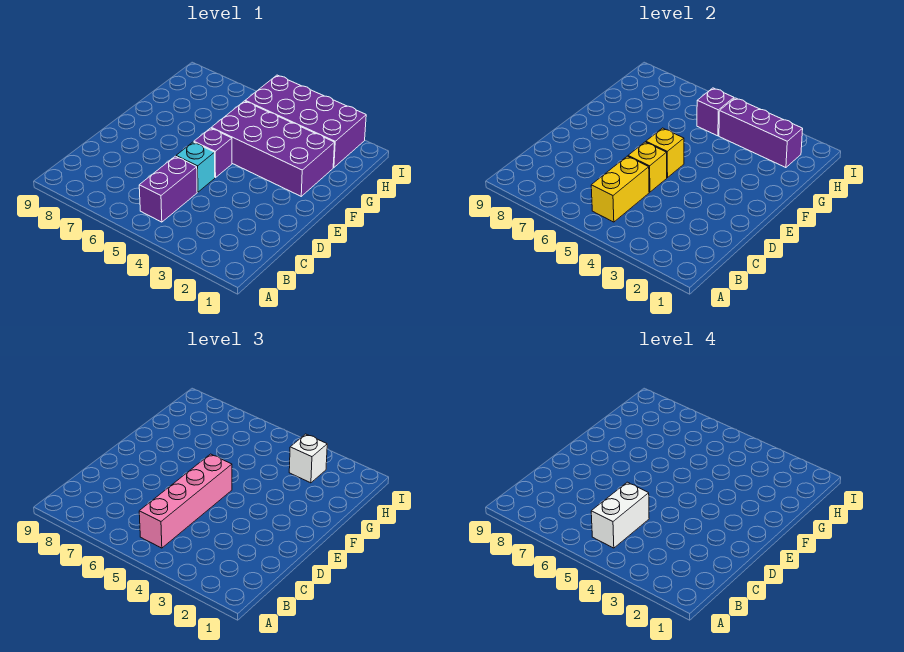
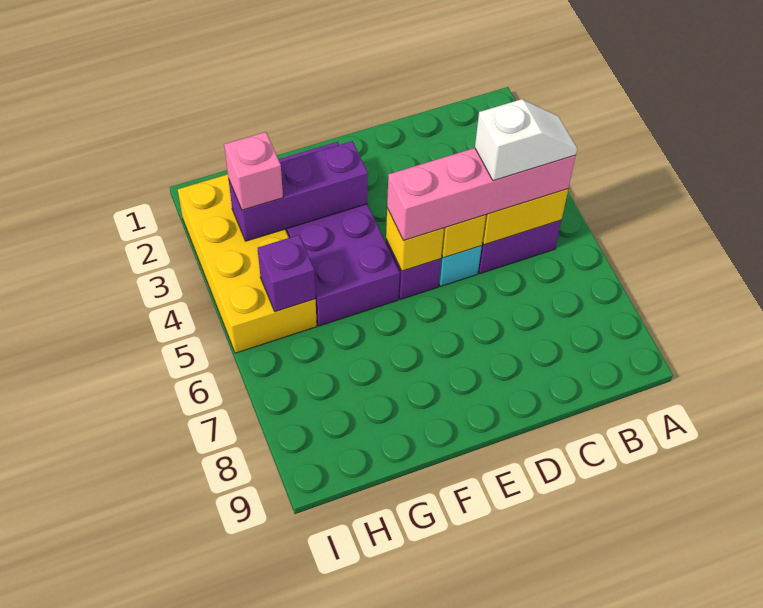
white brick B5:C5 level 4 -> white slope B5:C5 level 4 top C
purple brick H2:I5 level 1 -> yellow brick H2:I5 level 1
purple brick H2:H4 level 2 -> purple brick F3:H3 level 2
white brick H3 level 3 -> pink brick H3 level 3

